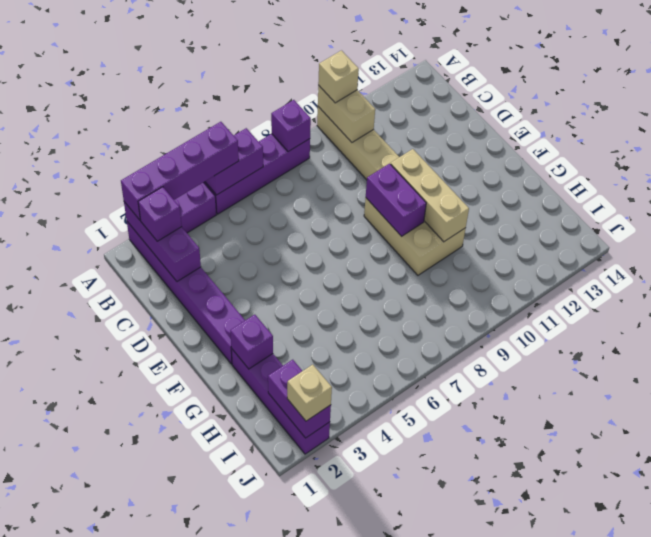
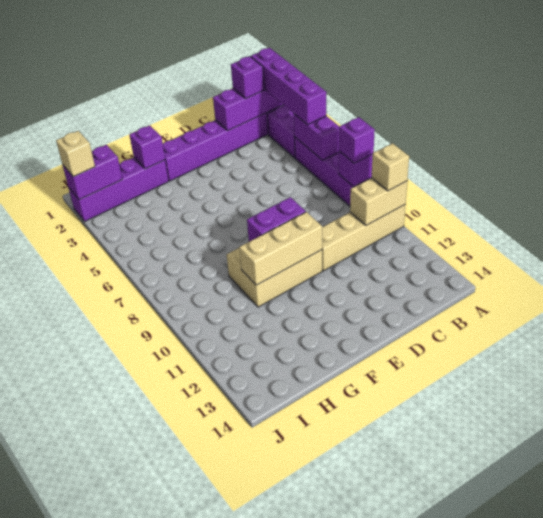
none -> purple brick A8 level 3

